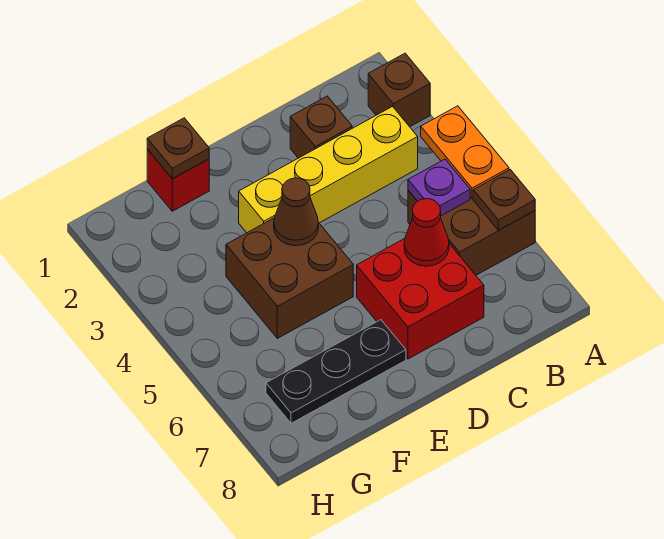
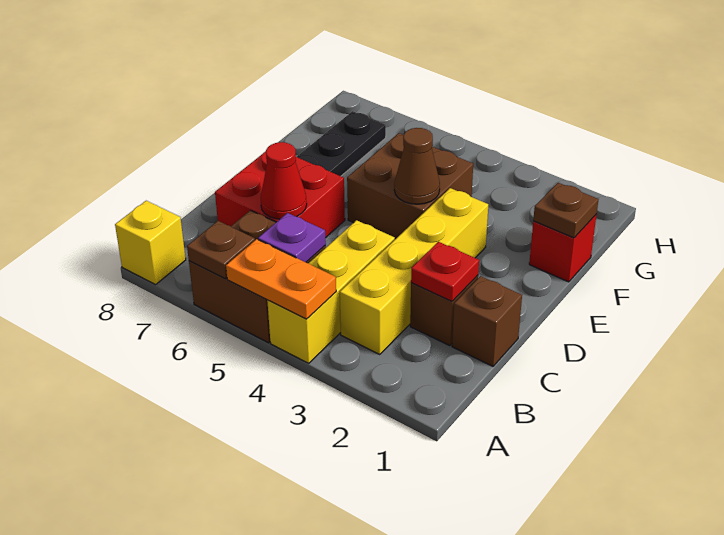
brown brick A2 level 1 -> brown brick C1 level 1
none -> yellow brick A4:C4 level 1
none -> yellow brick A8 level 1
none -> red plate C2 level 2

